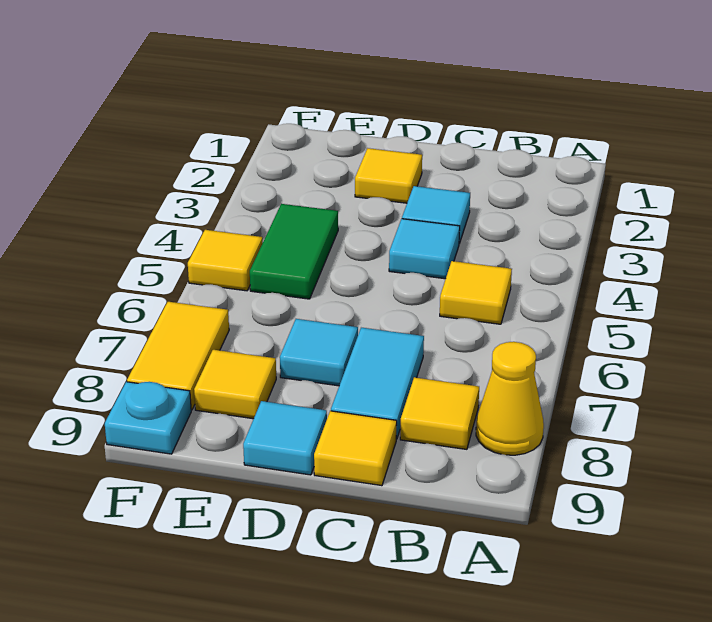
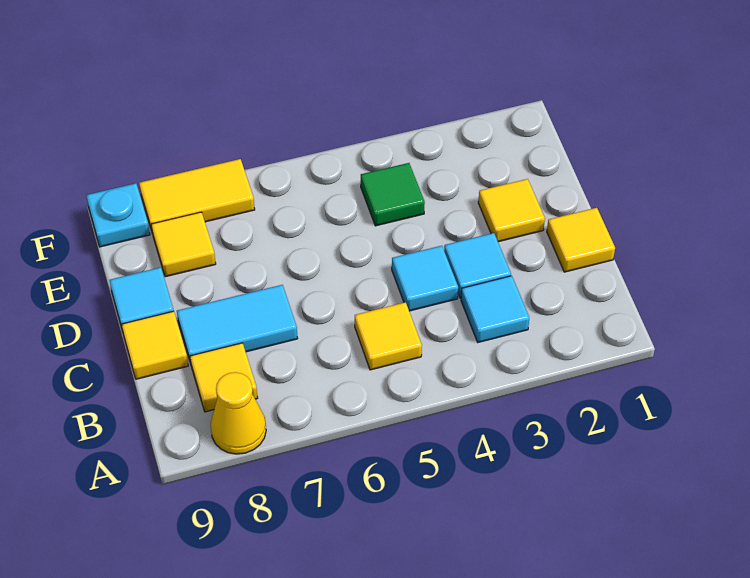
cyan tile D7 level 1 -> cyan tile B3 level 1
green tile E4:E5 level 1 -> green tile E4 level 1
yellow tile F5 level 1 -> yellow tile C1 level 1

